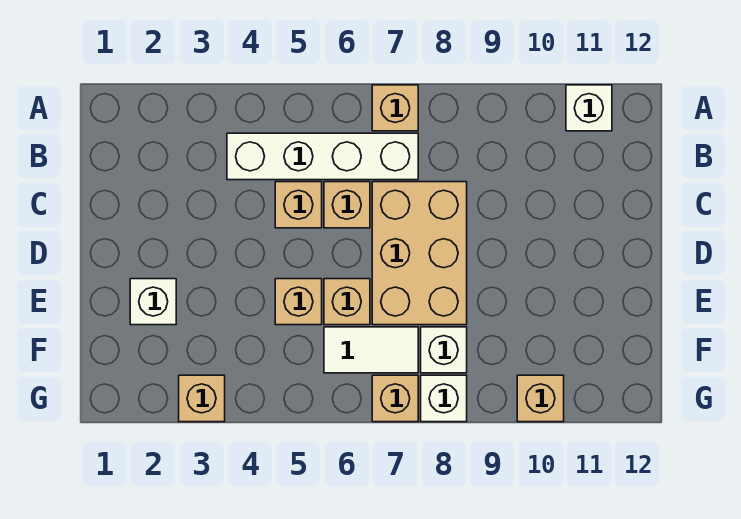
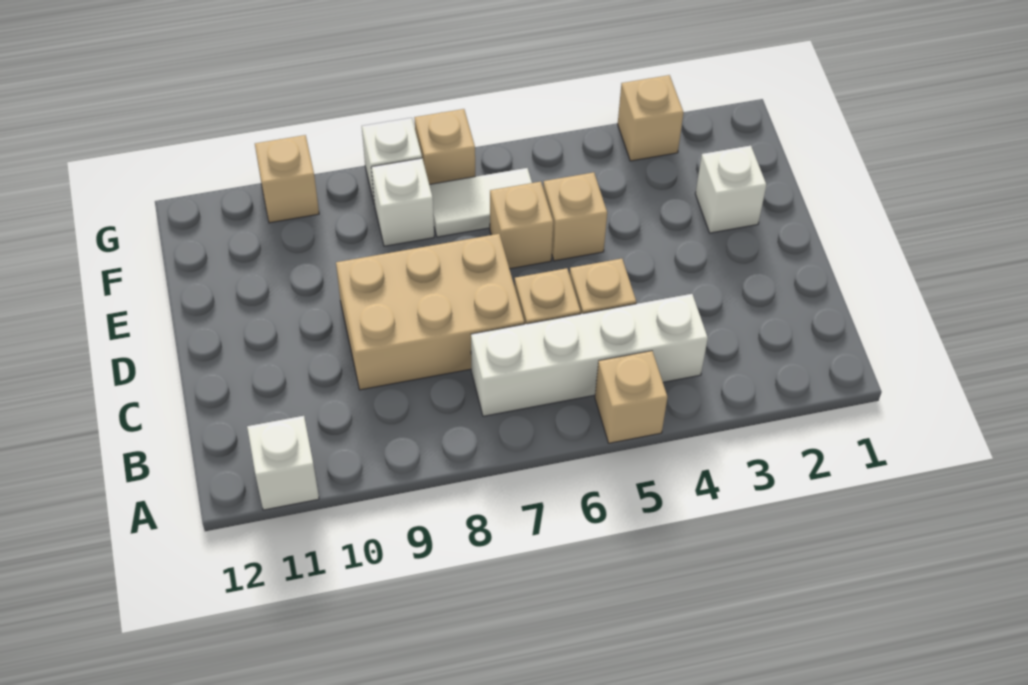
tan brick A7 level 1 -> tan brick A5 level 1
tan brick C7:E8 level 1 -> tan brick C7:D9 level 1

